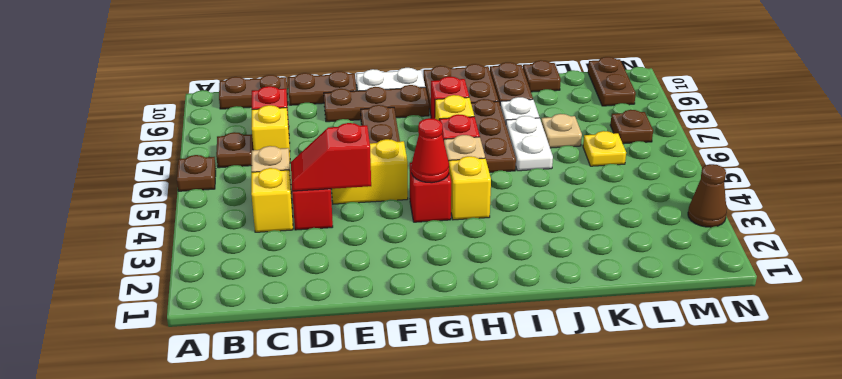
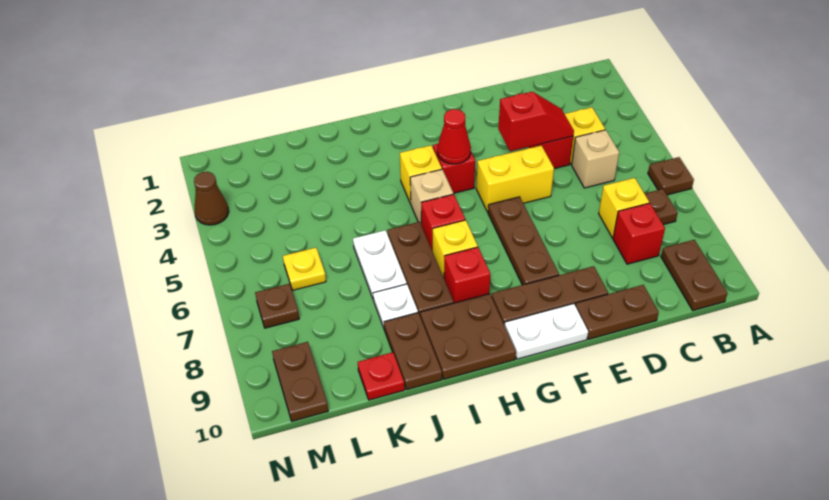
brown plate B10:C10 level 1 -> brown plate B9:B10 level 1
tan plate K7 level 1 -> none
brown plate K10 level 1 -> red plate K10 level 1

